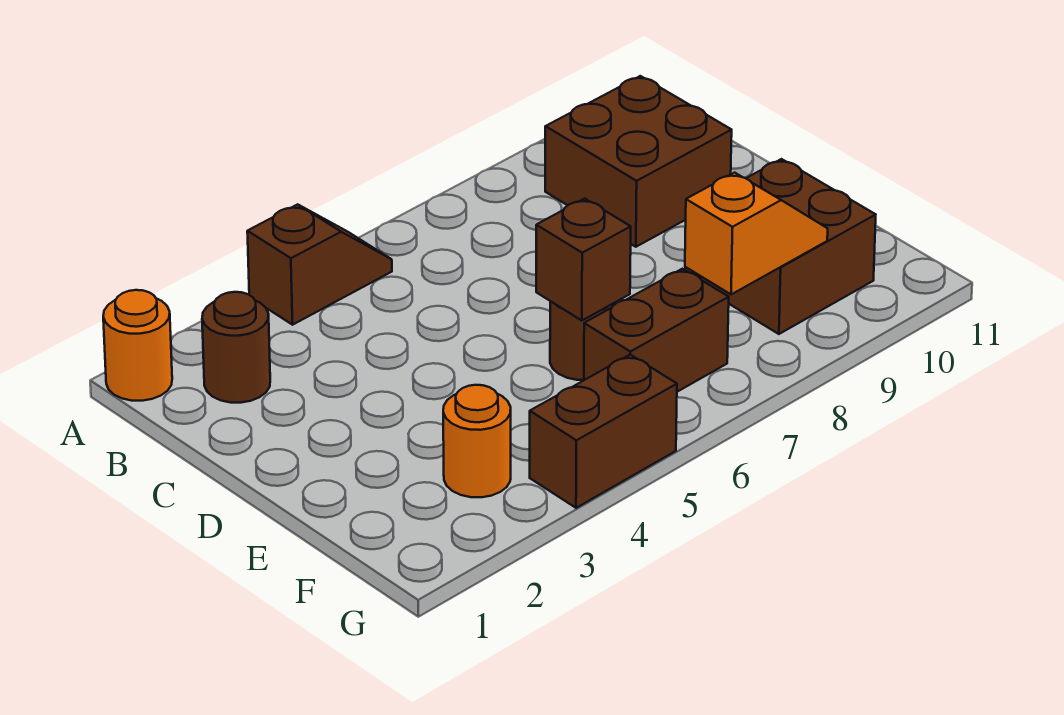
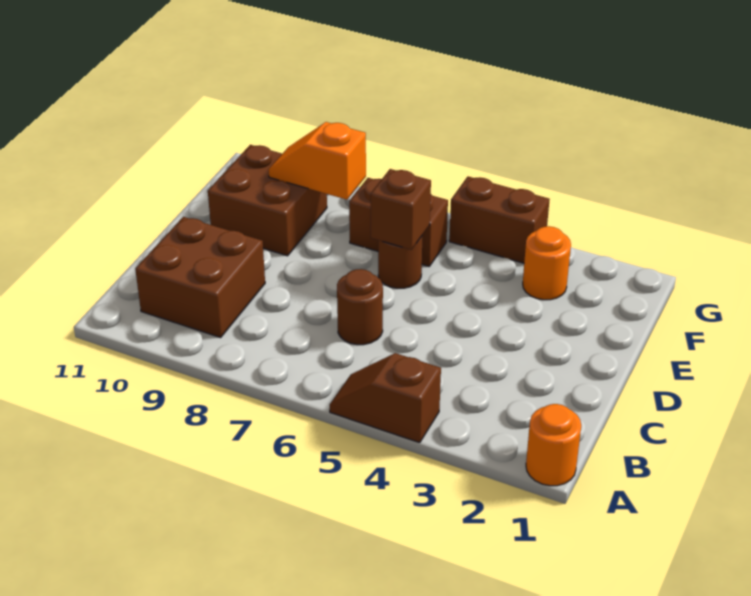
brown round brick B2 level 1 -> brown round brick C6 level 1

